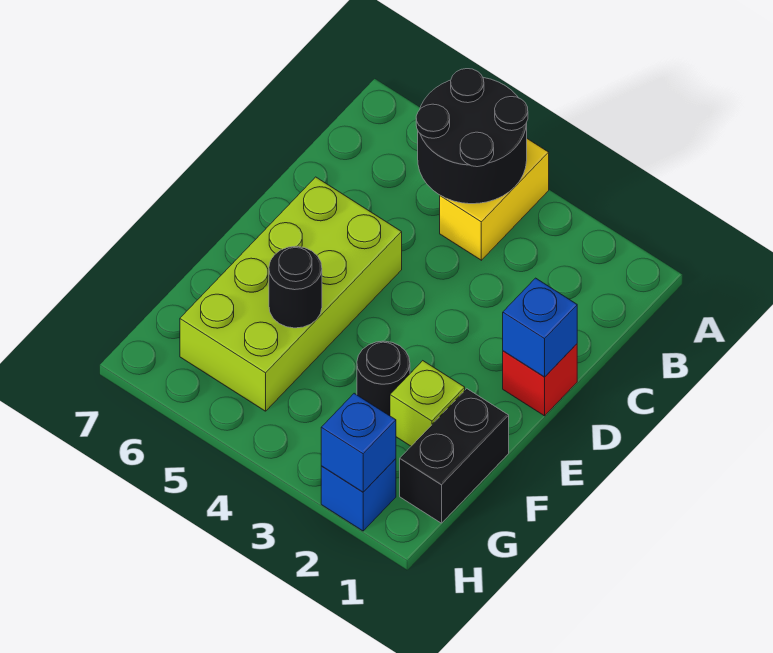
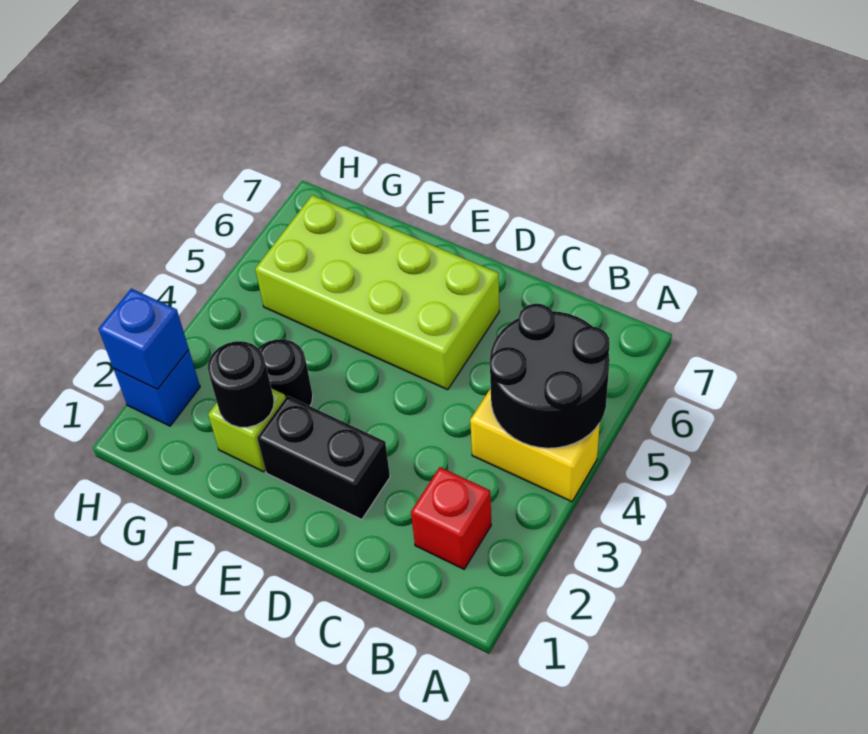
red brick D1 level 1 -> red brick B2 level 1
blue brick D1 level 2 -> none
black brick F1:G1 level 1 -> black brick D2:E2 level 1
black round brick F5 level 2 -> black round brick F2 level 2

